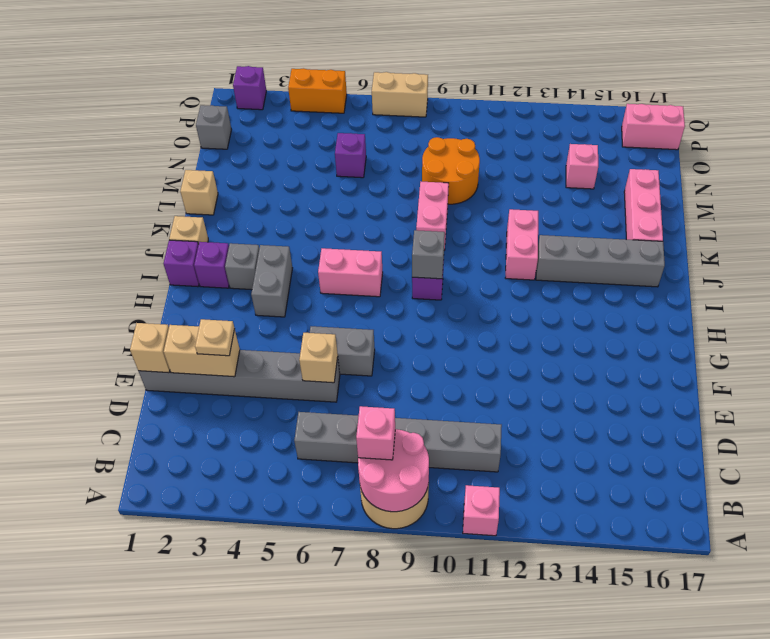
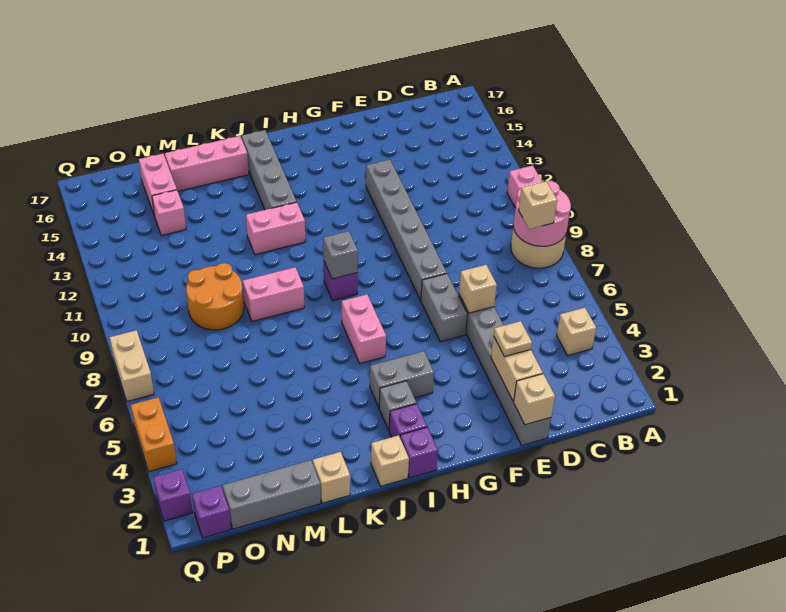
none -> tan brick B4 level 1
pink brick B8 level 3 -> tan brick B8 level 3
grey brick C6:C11 level 1 -> grey brick F8:F13 level 1
purple brick N6 level 1 -> purple brick P1 level 1
grey brick O1 level 1 -> grey brick M1:O1 level 1
pink brick P16:P17 level 1 -> pink brick N15:N16 level 1

